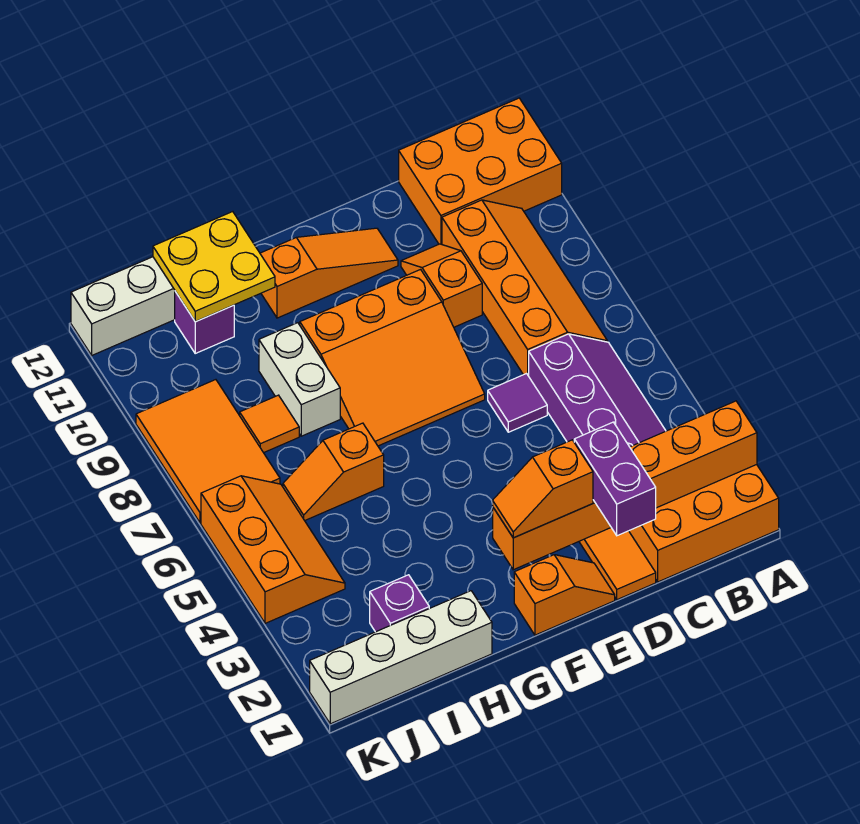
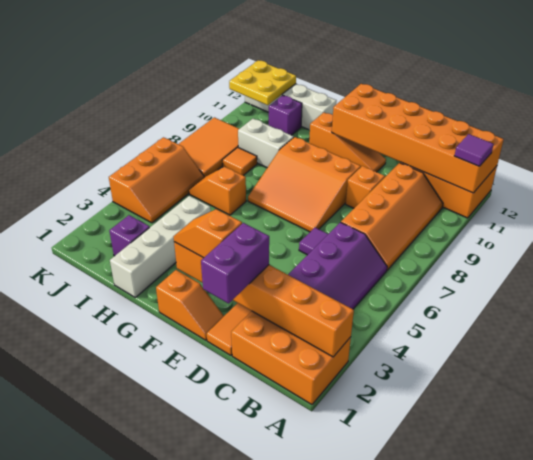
none -> orange brick A11:F12 level 2
none -> purple tile A11 level 3
white brick H1:K1 level 1 -> white brick H1:H4 level 1
white brick H8:H9 level 1 -> white brick H9:I9 level 1
yellow plate H11:I12 level 2 -> yellow plate J11:K12 level 2

